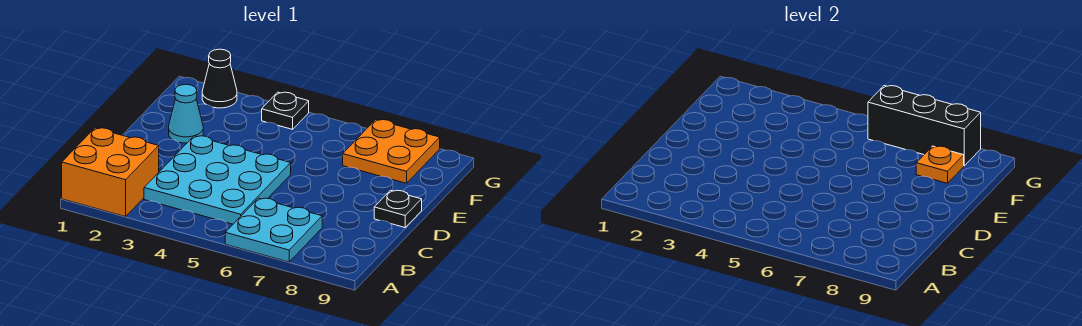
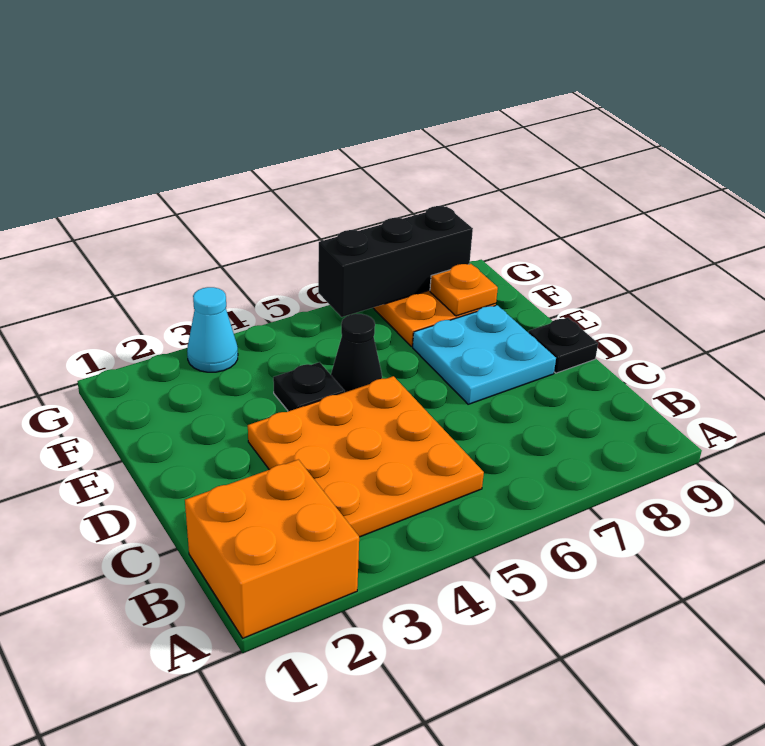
cyan plate A6:B7 level 1 -> cyan plate D7:E8 level 1
cyan plate B3:D5 level 1 -> orange plate B3:D5 level 1
cyan cone E2 level 1 -> cyan cone G3 level 1
black cone G2 level 1 -> black cone E5 level 1
black plate G4 level 1 -> black plate E4 level 1

